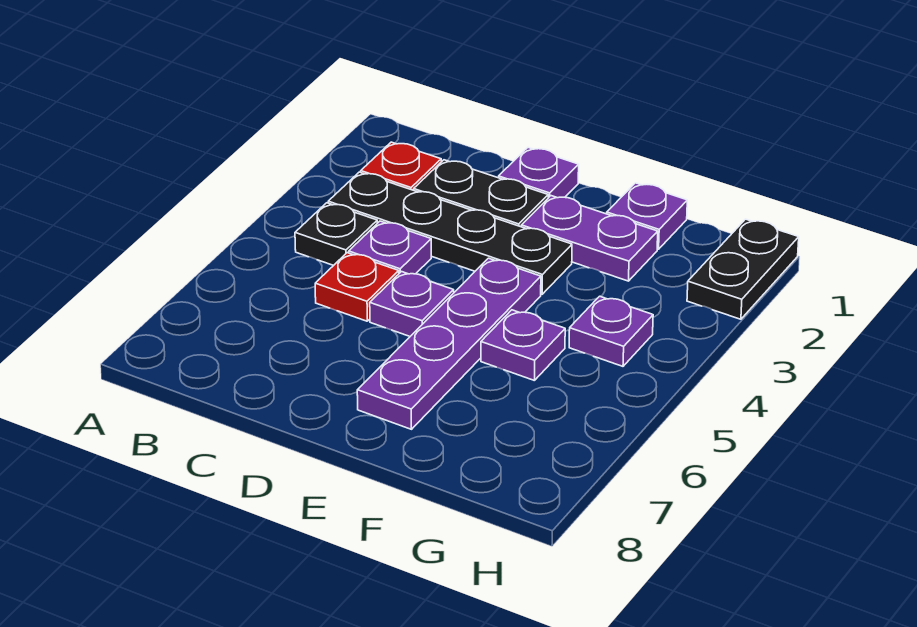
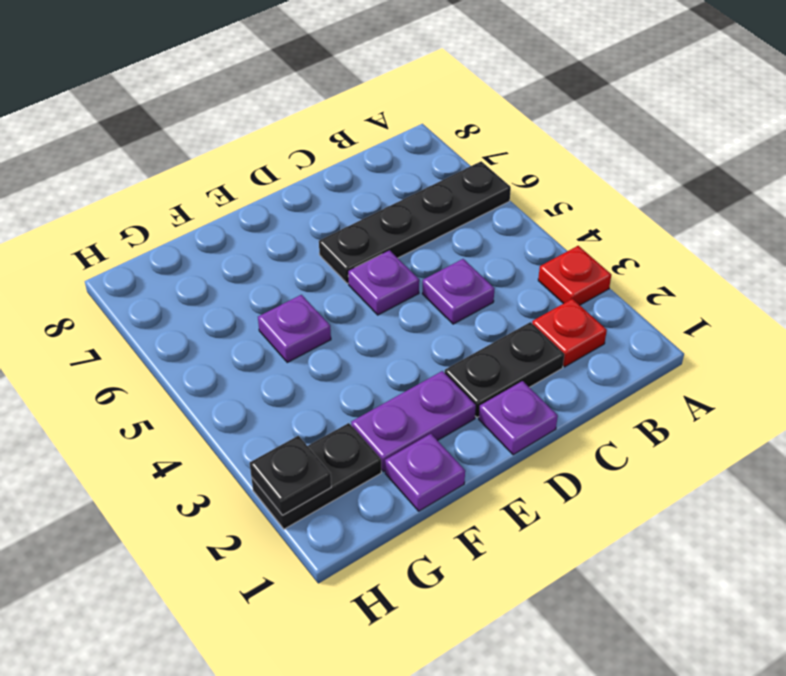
black plate B3:E3 level 1 -> black plate A6:D6 level 1
black plate B4 level 1 -> black plate H2 level 2
red plate C5 level 1 -> red plate A3 level 1
purple plate E4:E7 level 1 -> none
purple plate G4 level 1 -> none
black plate H1:H2 level 1 -> black plate G2:H2 level 1

